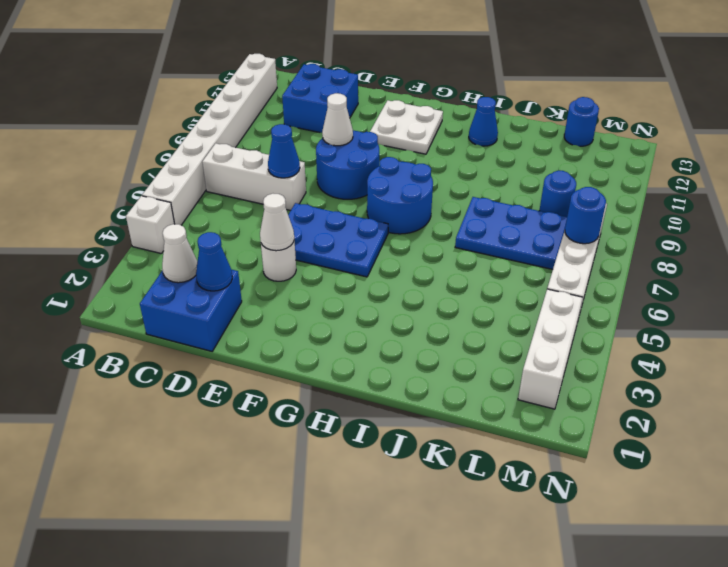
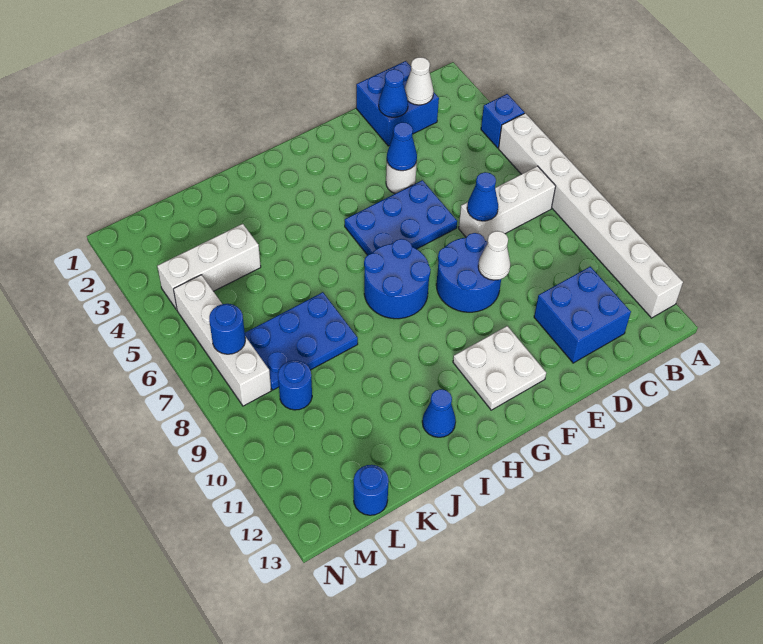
white brick A4 level 1 -> blue brick A4 level 1
white cone E4 level 2 -> blue cone E4 level 2
white brick M2:M4 level 1 -> white brick K4:M4 level 1

